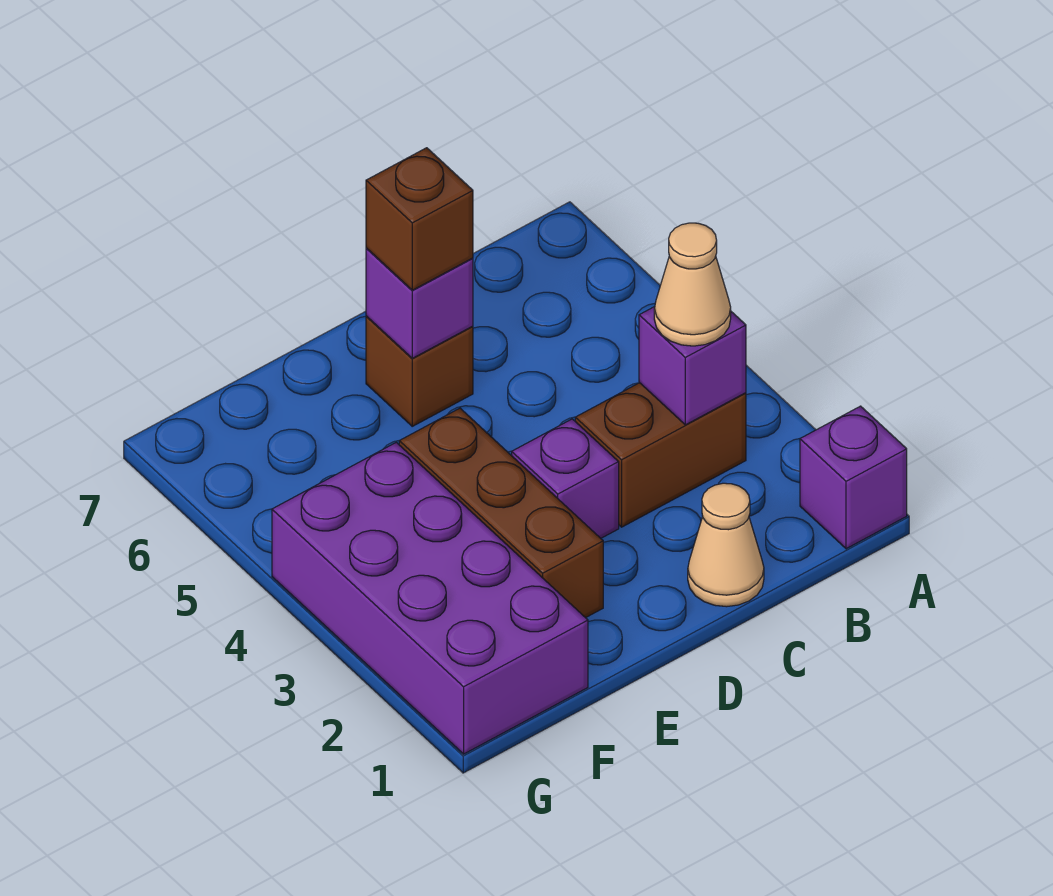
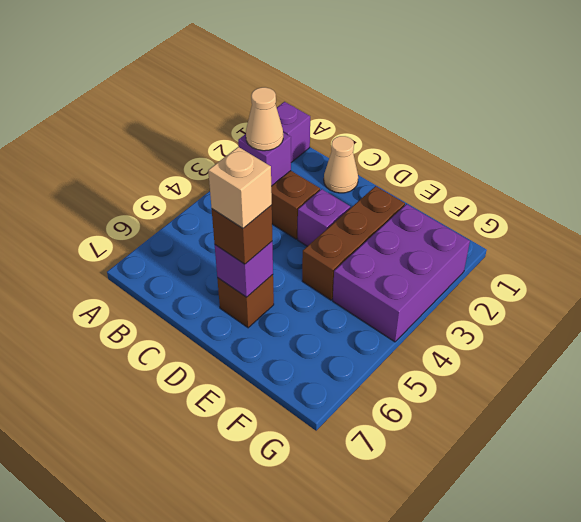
none -> tan brick D6 level 4
purple brick F1:G4 level 1 -> purple brick F2:G4 level 1

